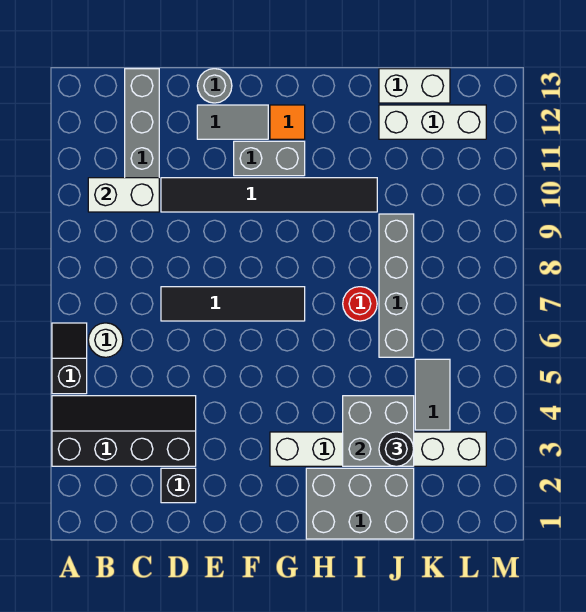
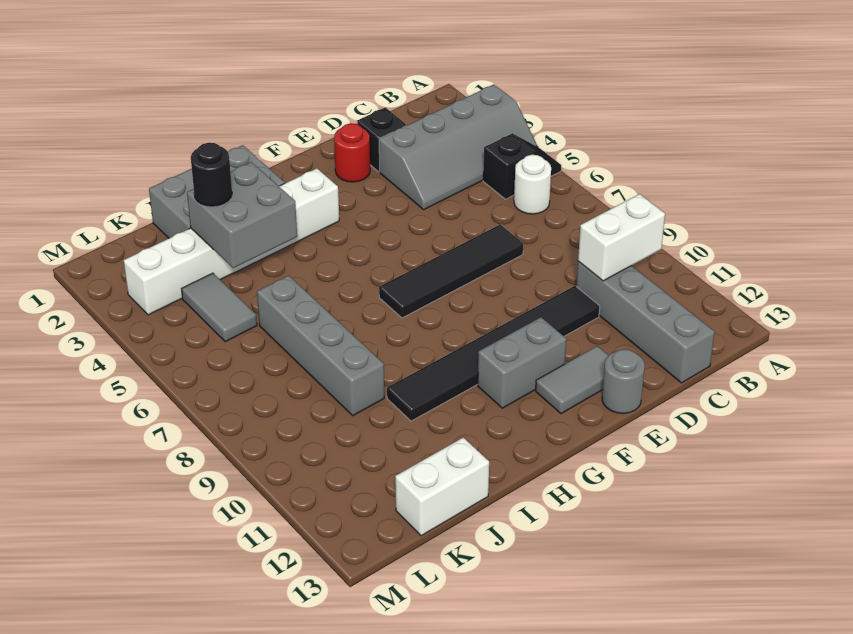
black slope A3:D4 level 1 top 3 -> grey slope A3:D4 level 1 top 3
black slope A5:A6 level 1 top 5 -> black slope A5:B5 level 1 top B
orange tile G12 level 1 -> none
red round brick I7 level 1 -> red round brick E2 level 1
white brick J12:L12 level 1 -> none

